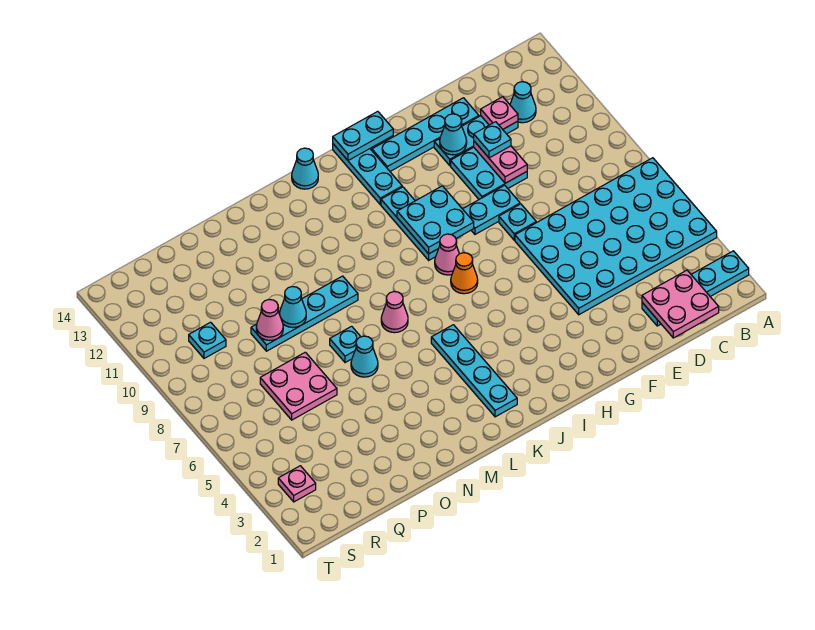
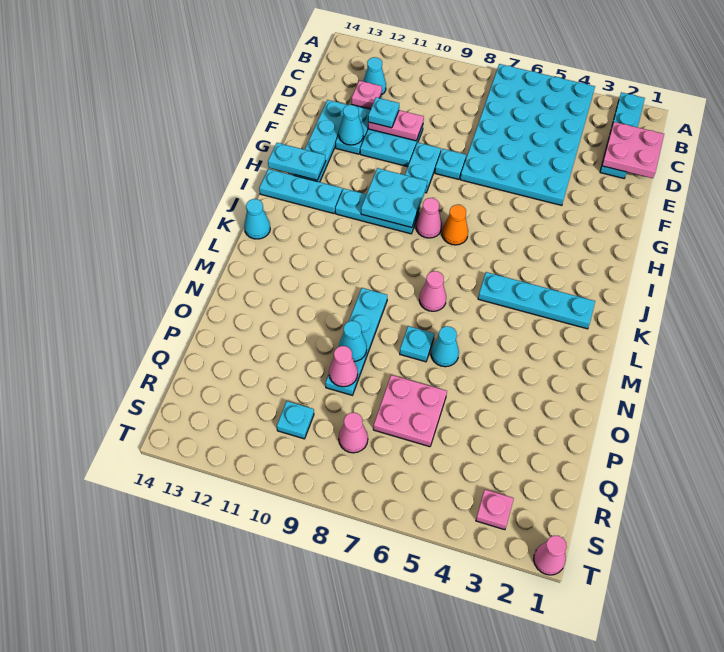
cyan plate H14:I14 level 2 -> cyan plate H13:H14 level 2
none -> pink cone R8 level 1
none -> pink cone T1 level 1

